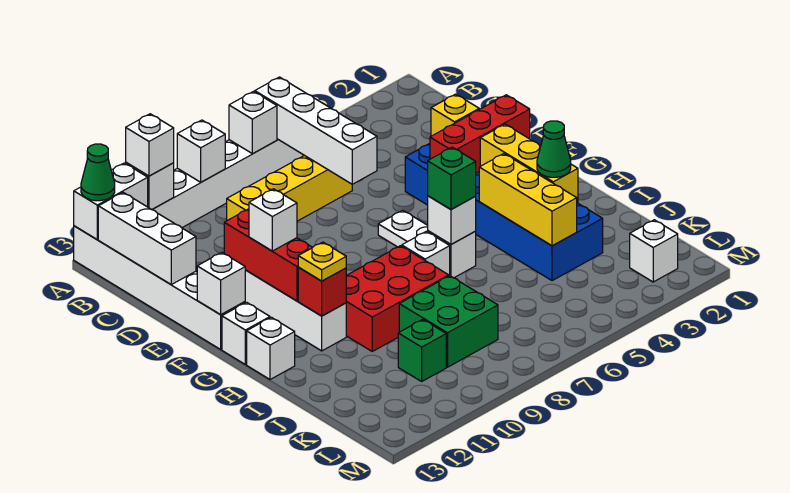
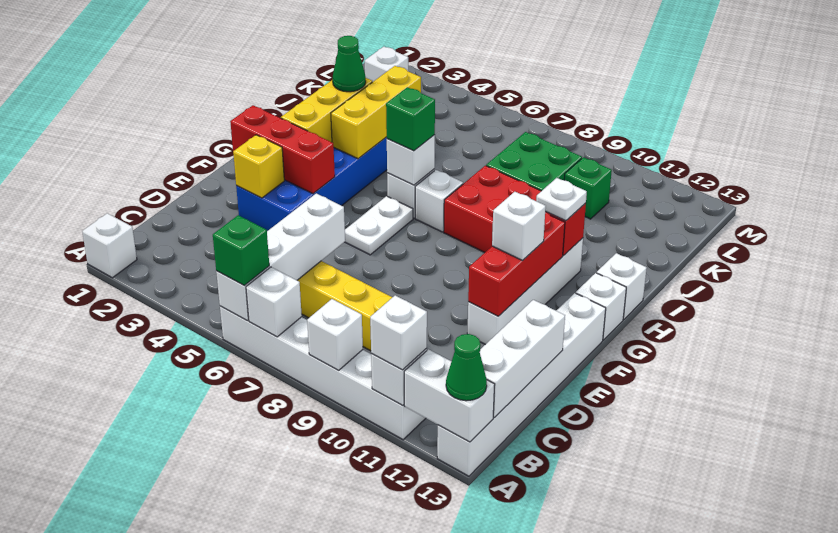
none -> green brick A6 level 3
white brick F13 level 2 -> white brick A1 level 1
yellow plate H11 level 3 -> white plate H11 level 3

